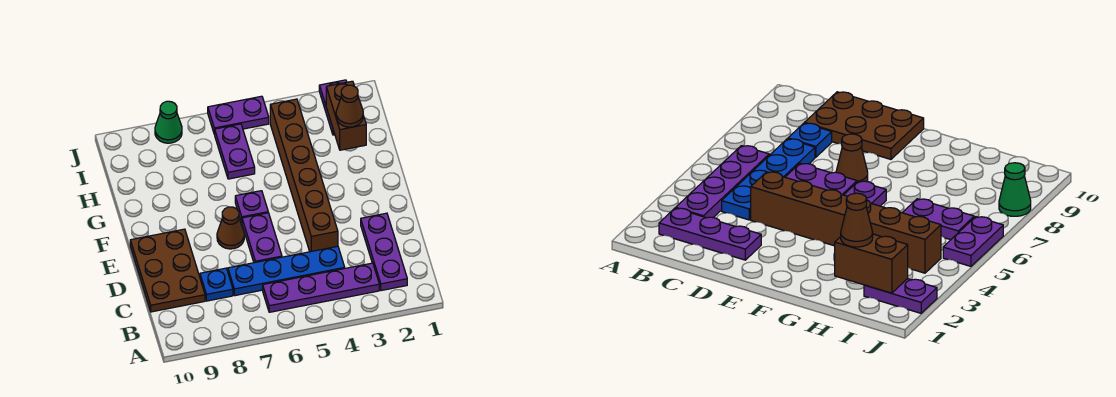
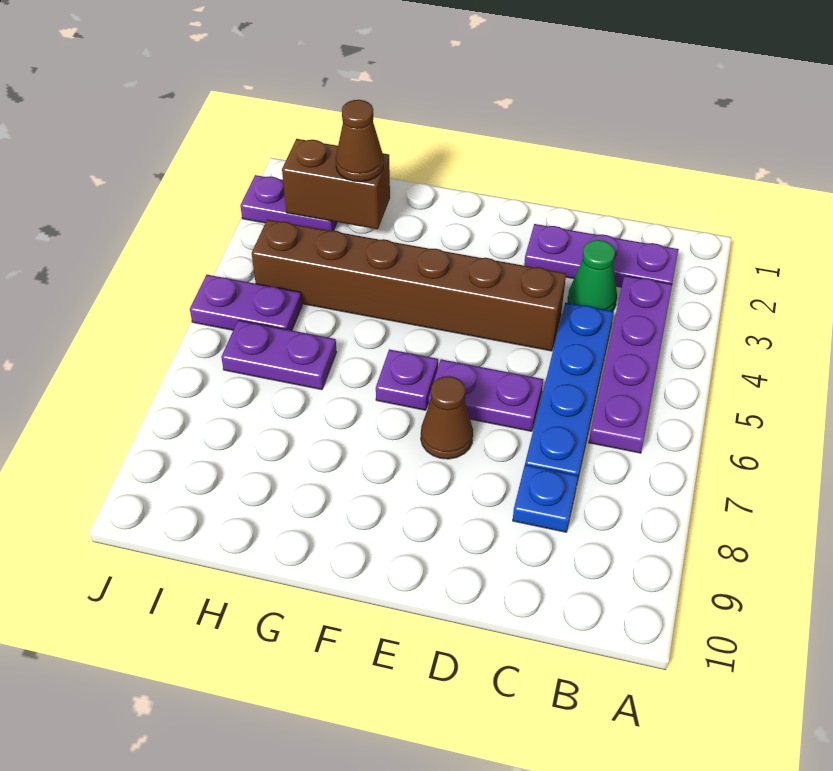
brown plate C9:E10 level 1 -> none
purple plate J5:J6 level 1 -> purple plate I5:J5 level 1
green cone J8 level 1 -> green cone C3 level 1

